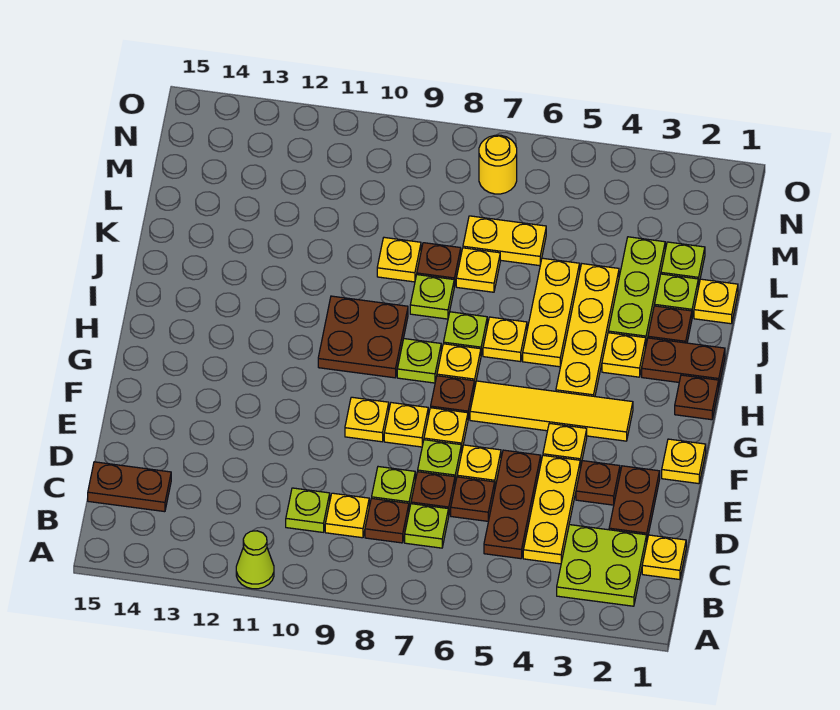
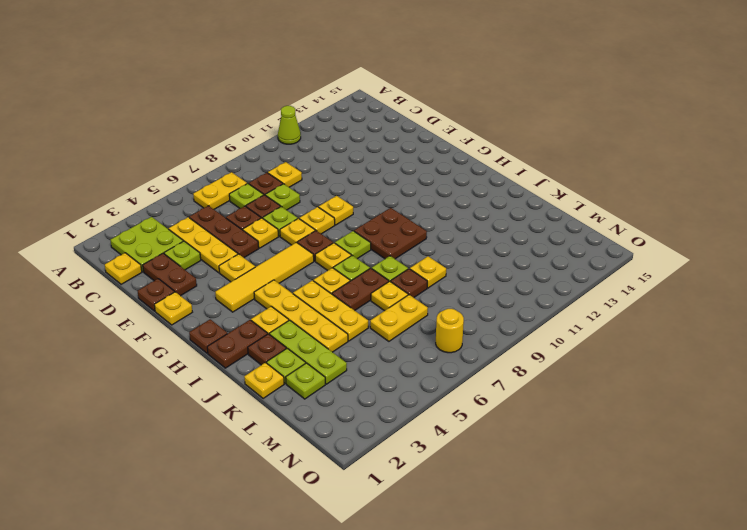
none -> yellow plate B6:B7 level 1
lime plate C10 level 1 -> lime plate D3 level 1
brown plate C14:C15 level 1 -> brown plate J6:J7 level 1
brown plate E3 level 1 -> brown plate E1 level 1

